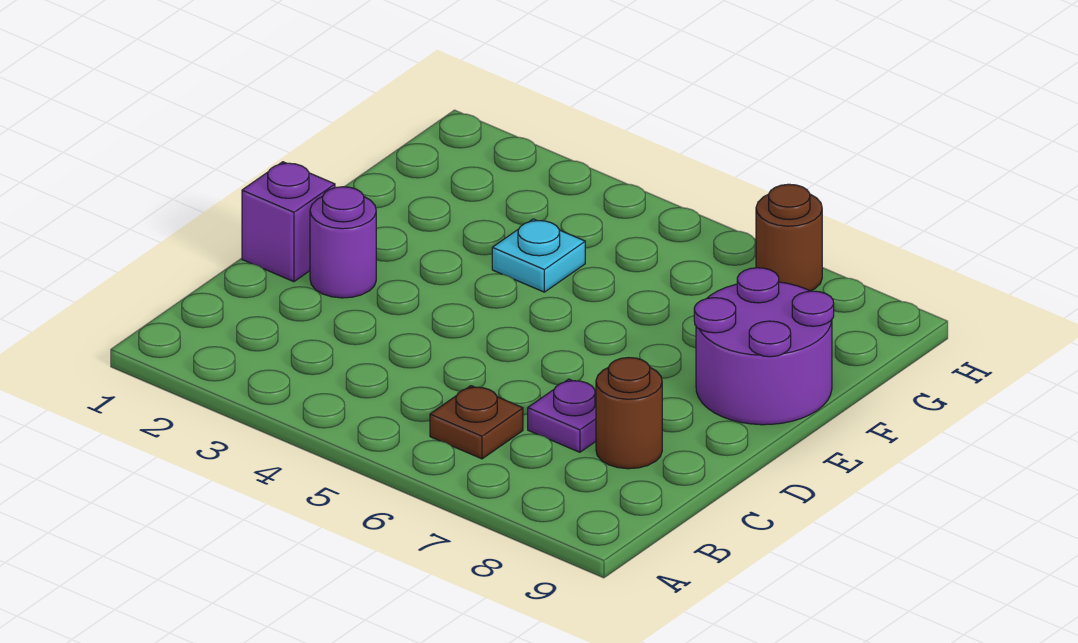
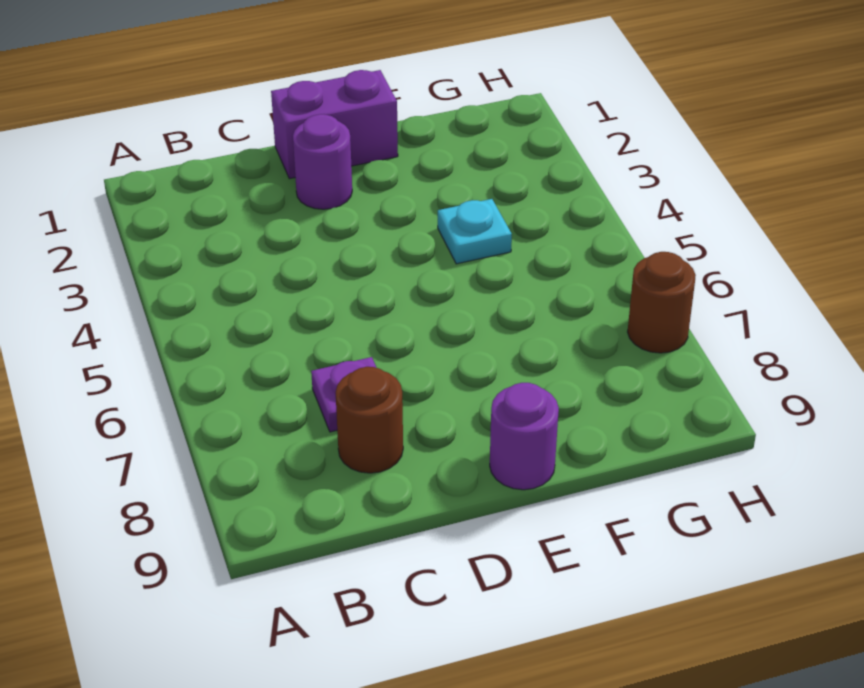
brown plate B6 level 1 -> none
purple brick D1 level 1 -> purple brick D1:E1 level 1
purple round brick E8:F9 level 1 -> purple round brick E9 level 1

